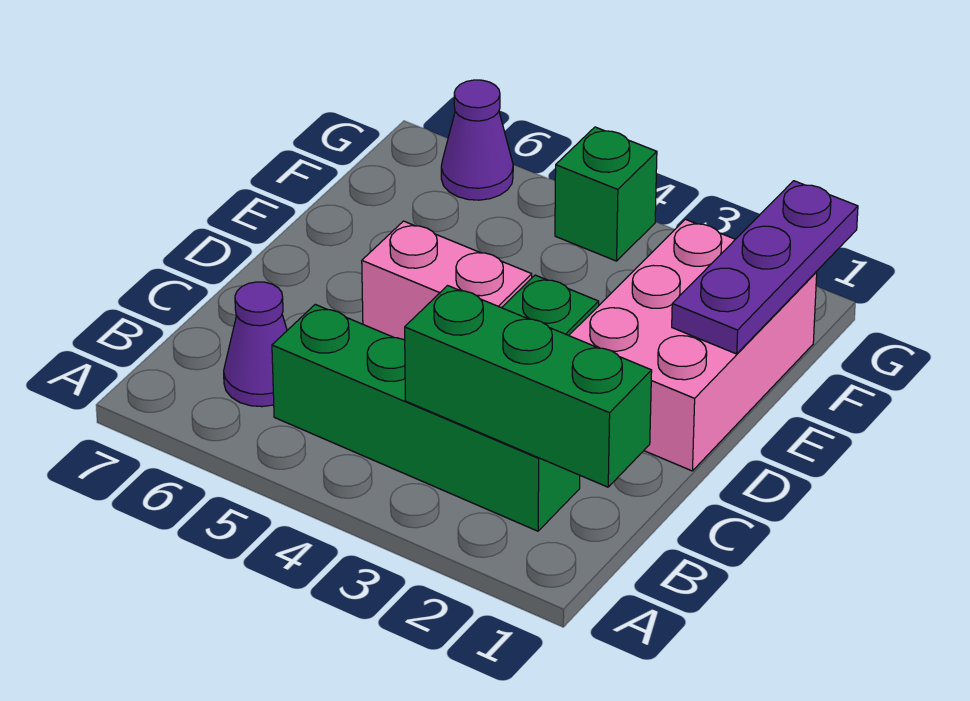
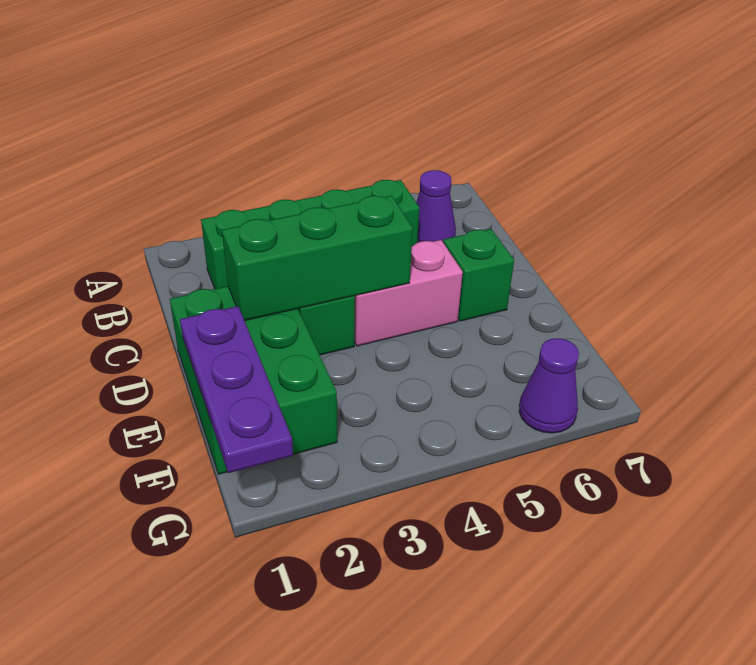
green brick B1:B3 level 2 -> green brick D2:D4 level 2
pink brick D1:F2 level 1 -> green brick D1:F2 level 1
green brick G4 level 1 -> green brick D6 level 1

